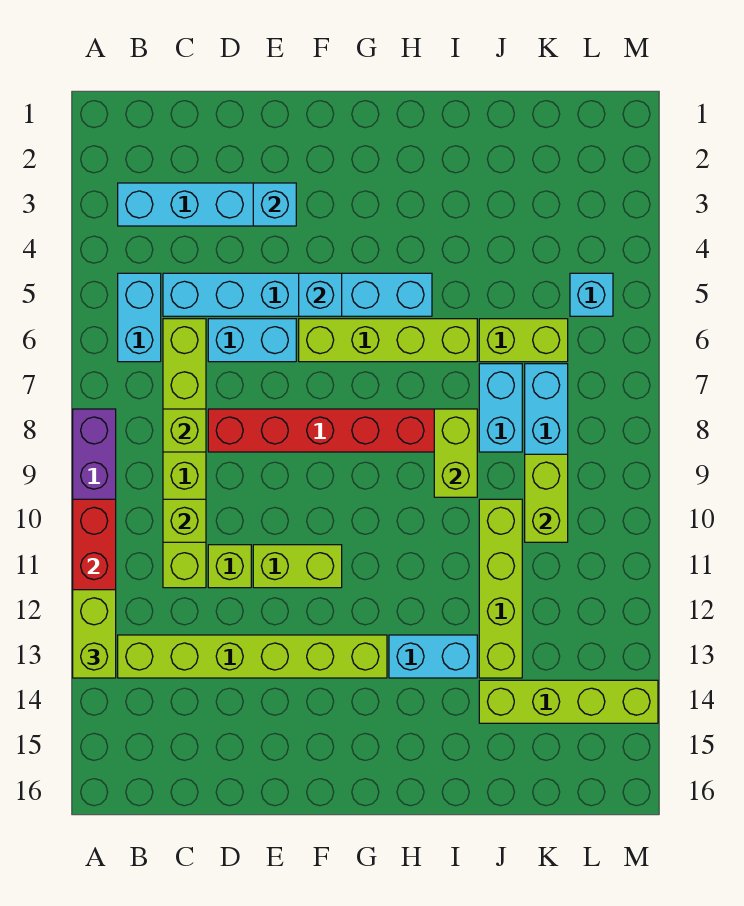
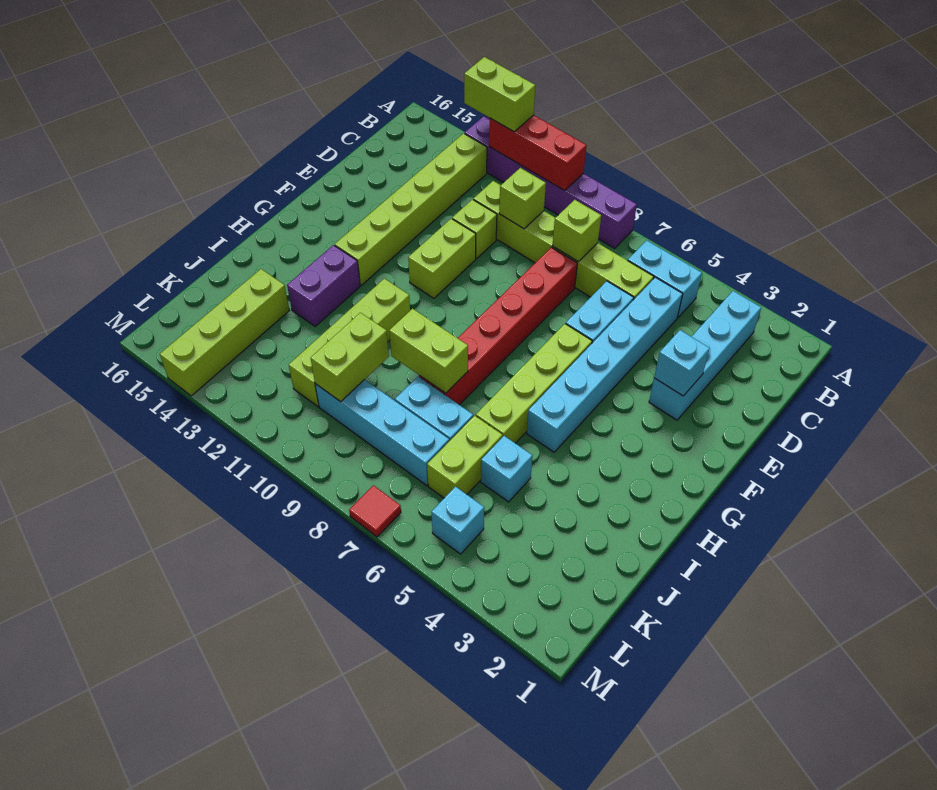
cyan brick F5 level 2 -> cyan brick J5 level 1
cyan brick H13:I13 level 1 -> purple brick H13:I13 level 1
lime brick J10:J13 level 1 -> lime brick H11:K11 level 1
lime brick K9:K10 level 2 -> lime brick J10:K10 level 2
none -> red tile M7 level 1

